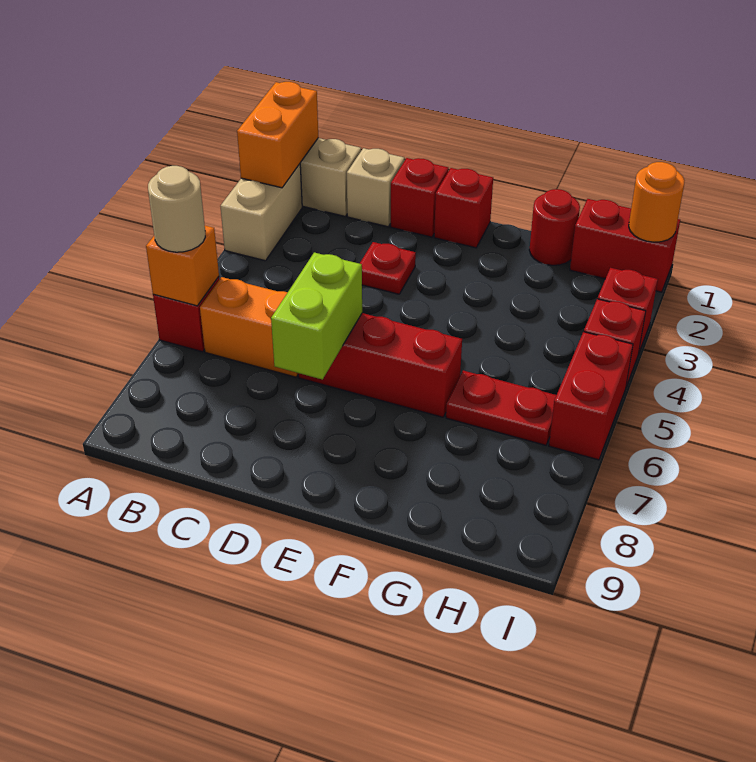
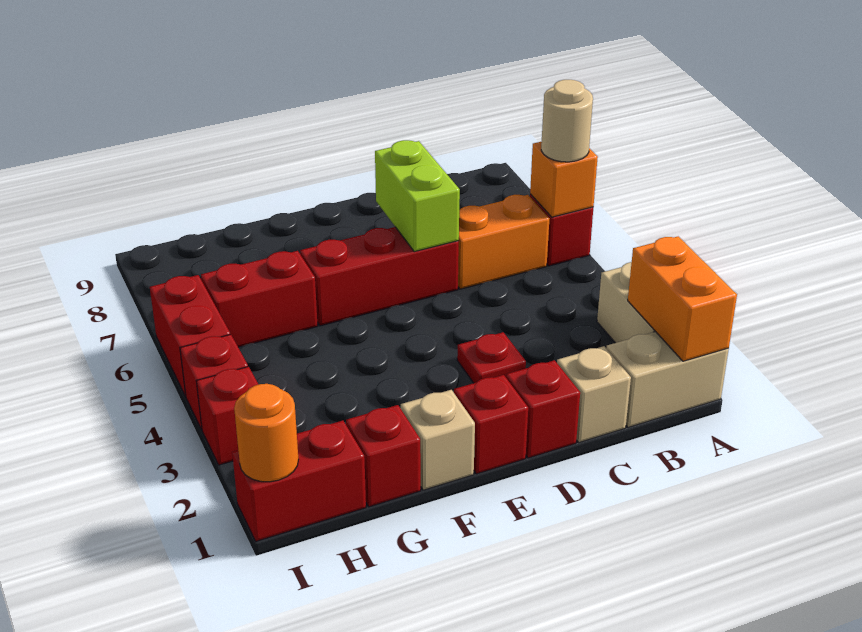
none -> tan brick F1 level 1
red round brick G1 level 1 -> red brick G1 level 1
red plate G6:H6 level 1 -> red brick G6:H6 level 1

